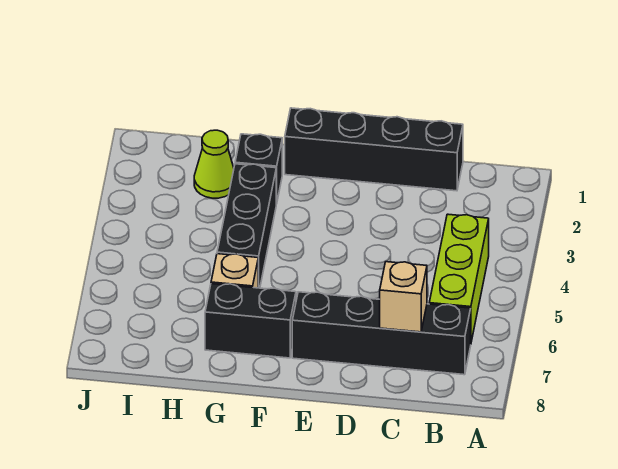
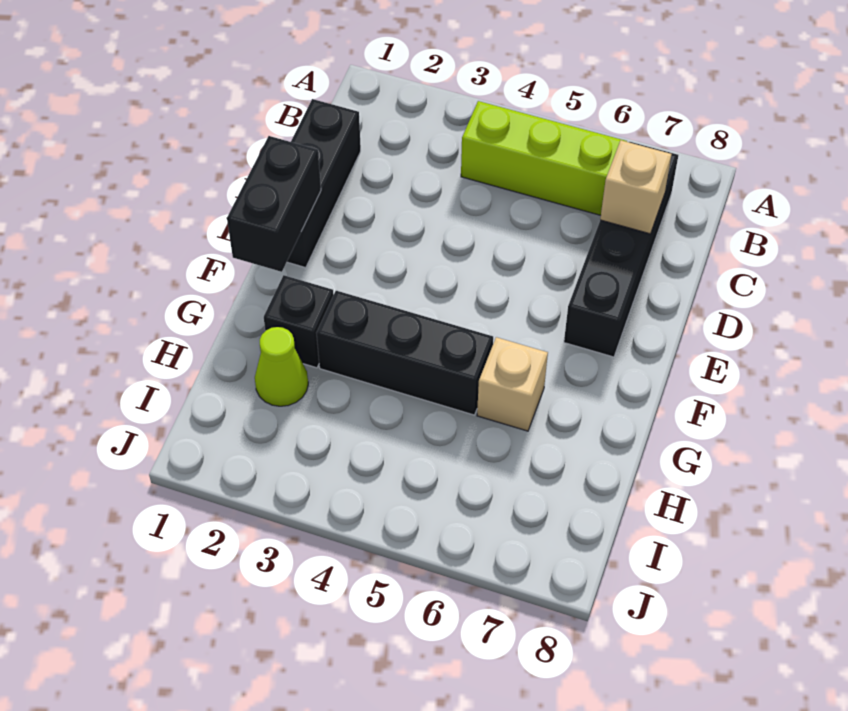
black brick C1:F1 level 1 -> black brick C1:E1 level 1
black brick F7:G7 level 1 -> black brick E1:F1 level 2

